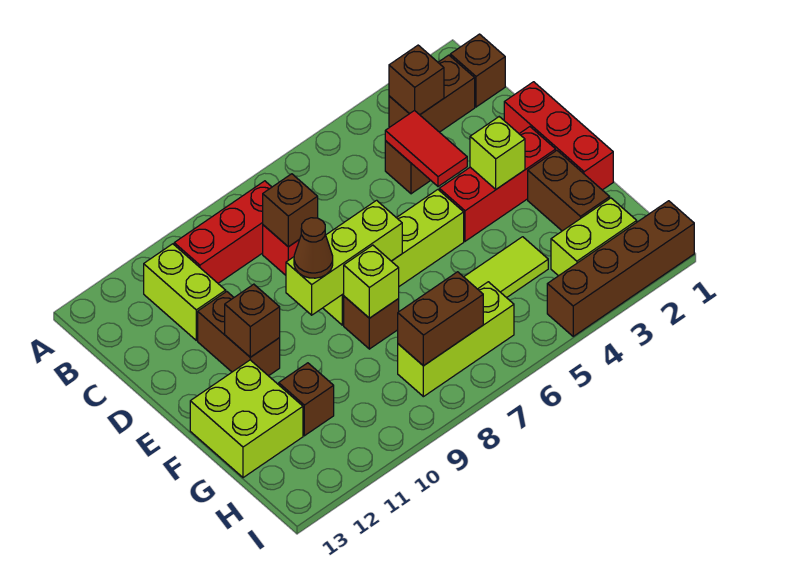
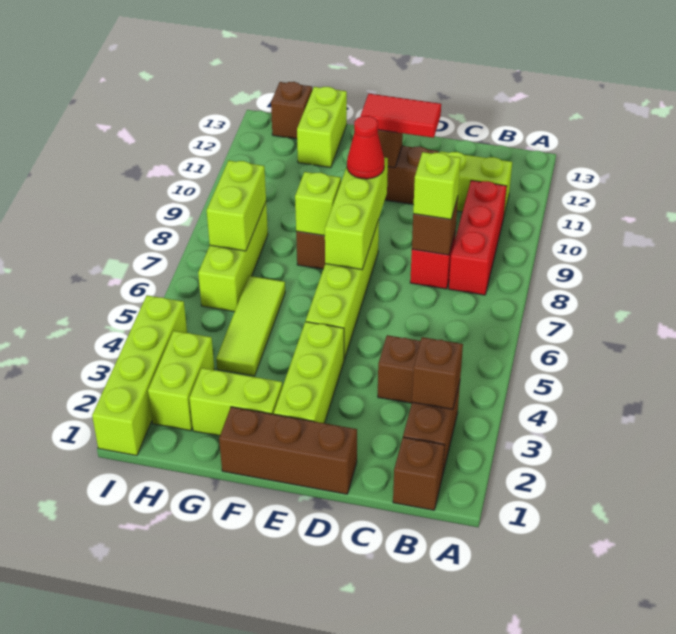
red tile C4:D4 level 2 -> red tile D11:E11 level 3
red brick D1:F1 level 1 -> brown brick D1:F1 level 1
red brick E2:E4 level 1 -> lime brick E2:E4 level 1
lime brick E3 level 2 -> lime brick C8 level 3
brown cone E9 level 3 -> red cone E9 level 3
brown brick F2:G2 level 1 -> lime brick F2:G2 level 1
lime brick F12:G13 level 1 -> lime brick G12:G13 level 1
brown brick G11 level 1 -> brown brick H13 level 1
brown brick H7:H8 level 2 -> lime brick H7:H8 level 2
brown brick I1:I4 level 1 -> lime brick I1:I4 level 1

